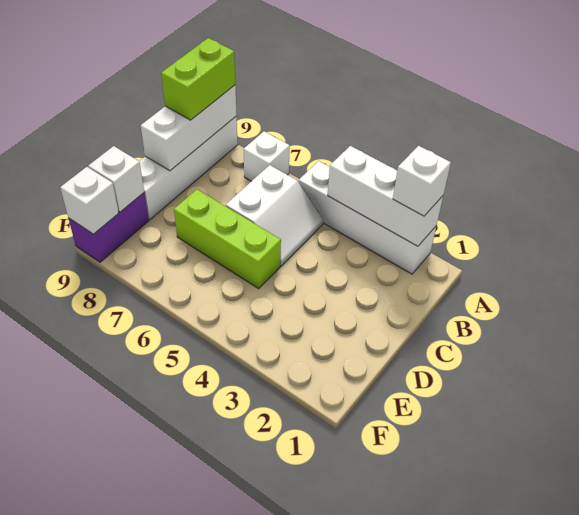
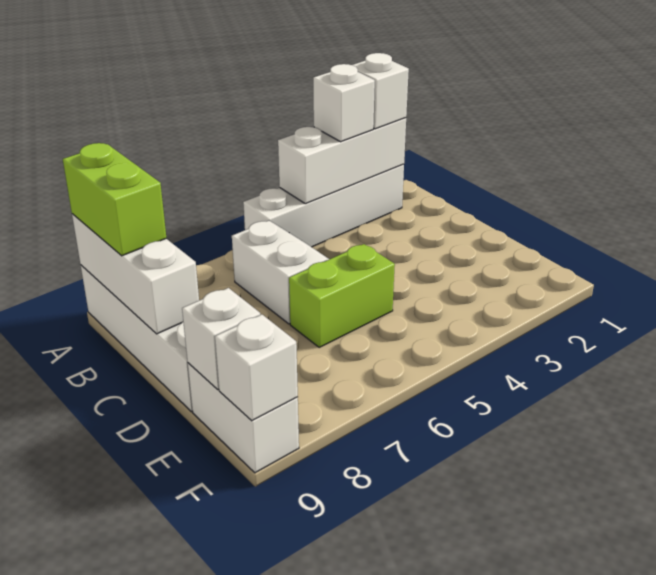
white brick A7 level 1 -> white brick A3 level 3
lime brick D5:D7 level 1 -> lime brick D5:D6 level 1
purple brick E9:F9 level 1 -> white brick E9:F9 level 1

